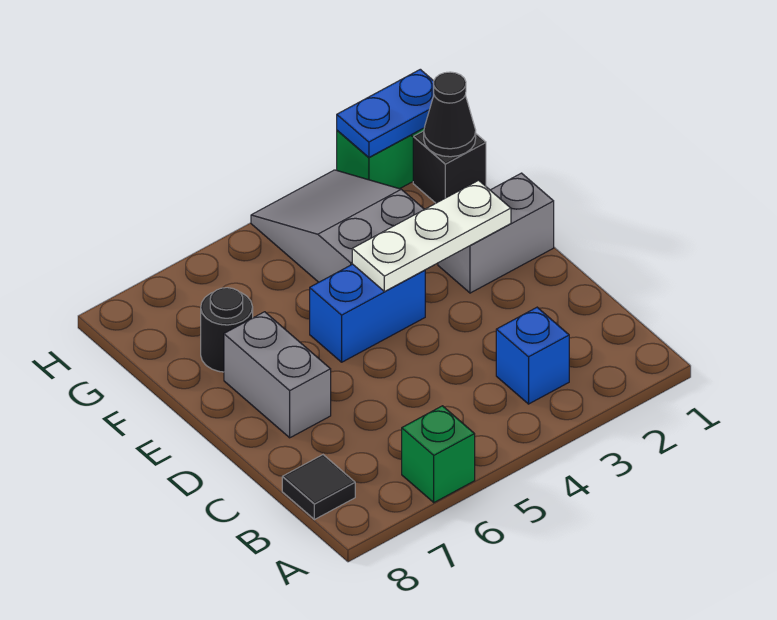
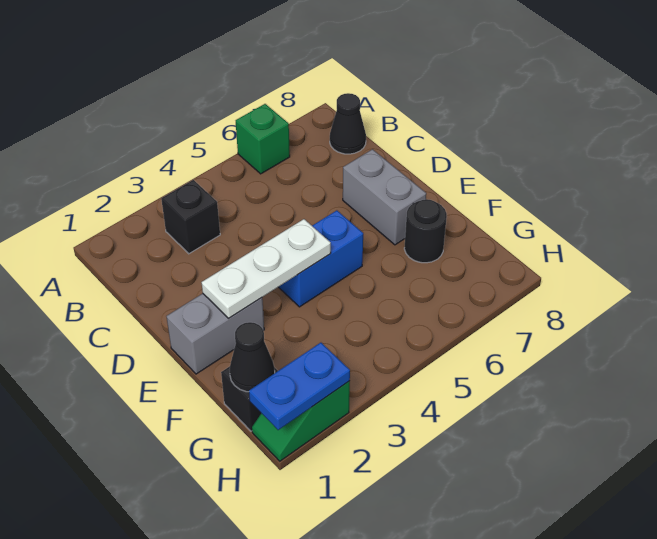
blue brick B3 level 1 -> black brick B3 level 1
black tile B8 level 1 -> black cone B8 level 1
grey slope F3:H4 level 1 top F -> none

